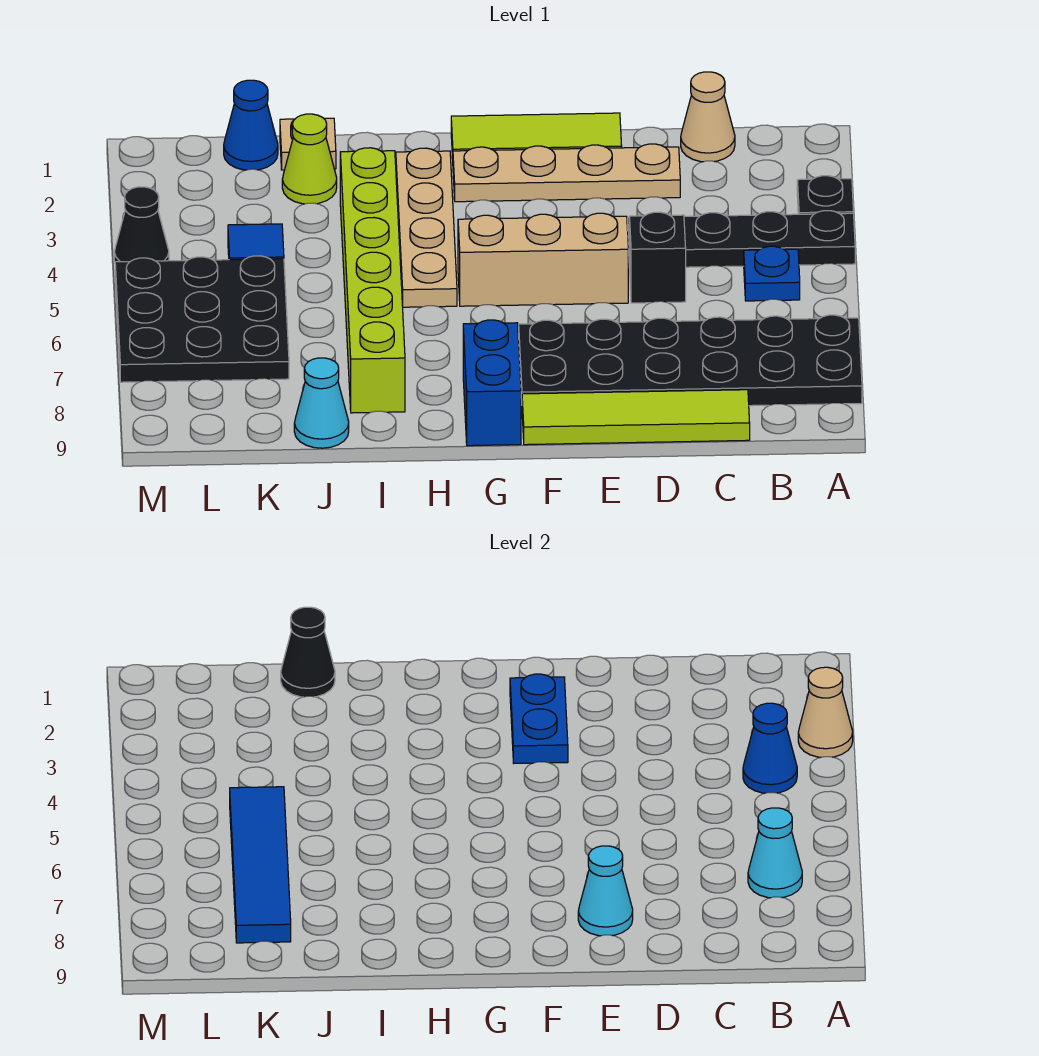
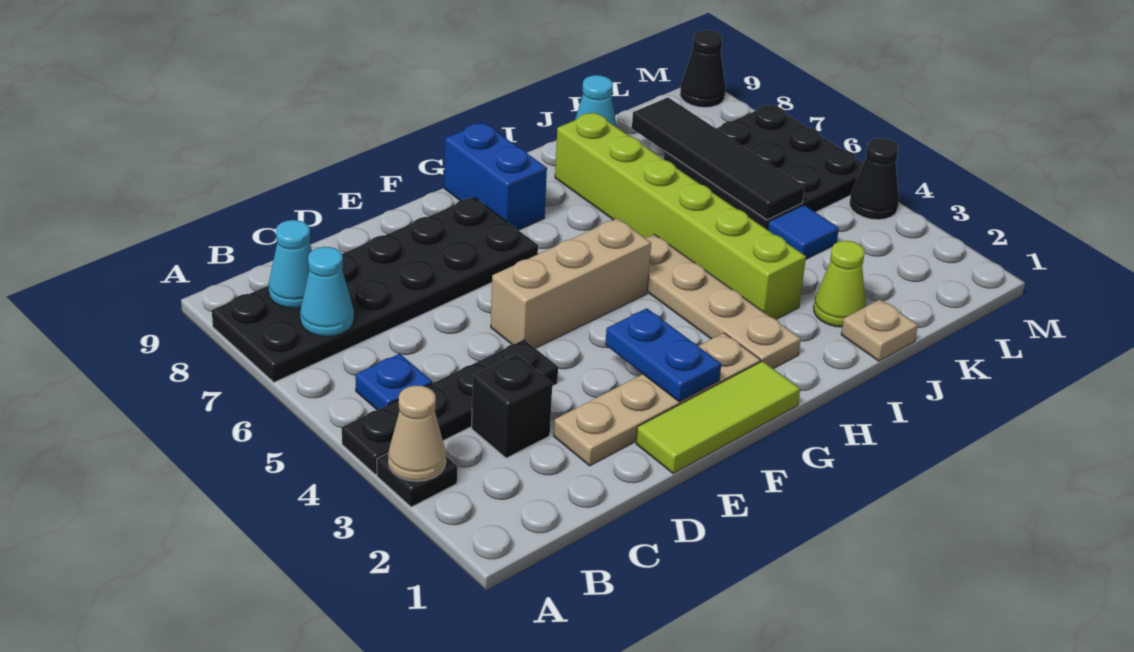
blue cone B4 level 2 -> none
tan cone C1 level 1 -> none
lime tile C9:F9 level 1 -> none
black brick D5 level 1 -> black brick C3 level 1
cyan cone E8 level 2 -> cyan cone B8 level 2
black cone J1 level 2 -> black cone M9 level 1
blue cone K1 level 1 -> none
blue tile K5:K8 level 2 -> black tile K5:K8 level 2

